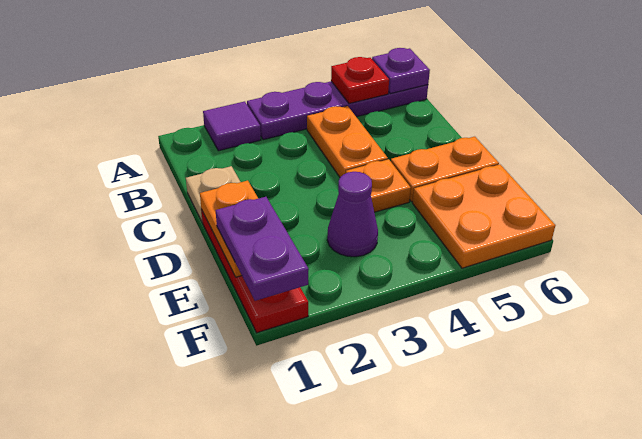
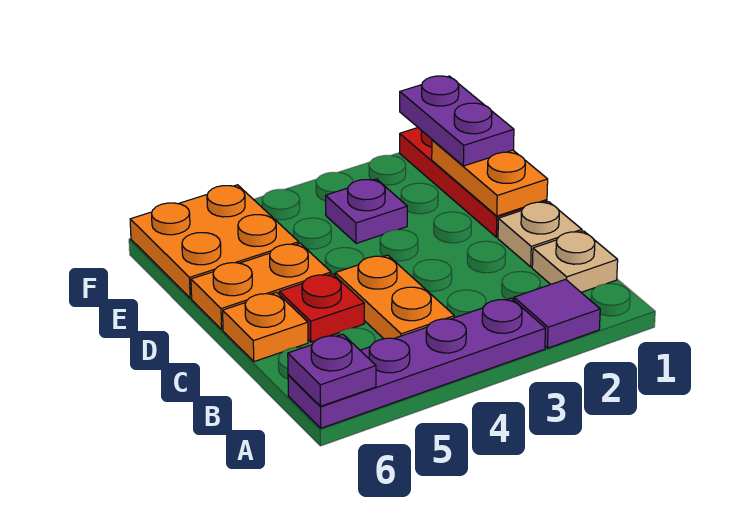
red plate A5 level 2 -> red plate C5 level 1
none -> tan plate B1 level 1
orange plate D4 level 1 -> orange plate C6 level 1
purple cone E3 level 1 -> purple plate E3 level 1

